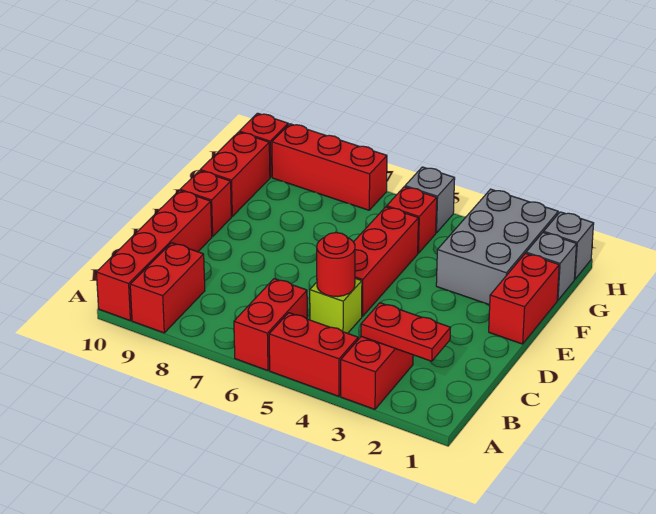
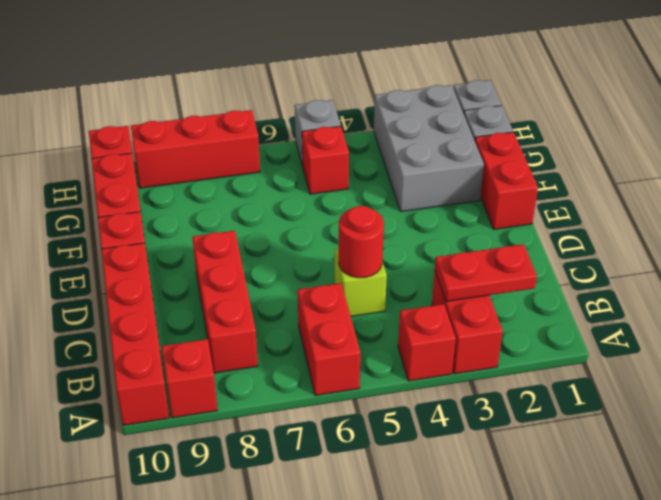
red brick A4:A5 level 1 -> red brick A4 level 1
red brick A9:B9 level 1 -> red brick A9 level 1
red brick D5:F5 level 1 -> red brick B8:D8 level 1

